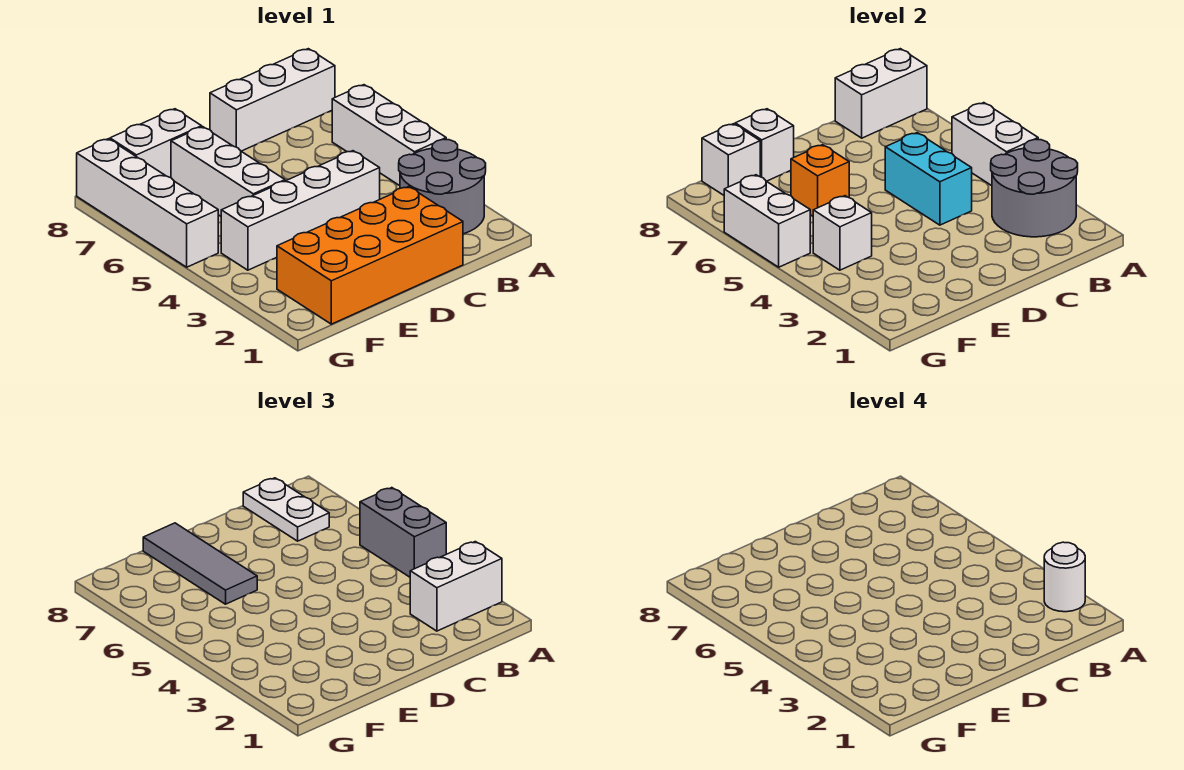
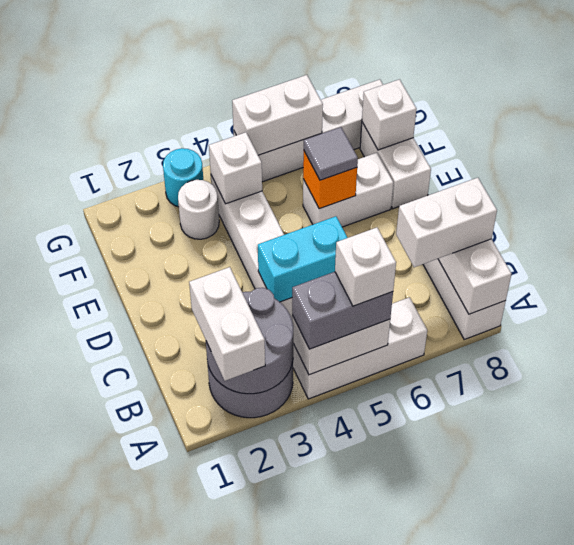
white round brick A2 level 4 -> white round brick F3 level 1
white plate B7:B8 level 3 -> white brick B7:B8 level 3
orange brick C1:F2 level 1 -> none
white brick E5:E7 level 1 -> white brick E6:E7 level 1
grey tile E6:E8 level 3 -> grey tile E6 level 3
white brick E8 level 2 -> white brick A5 level 4
none -> cyan round brick G3 level 1

